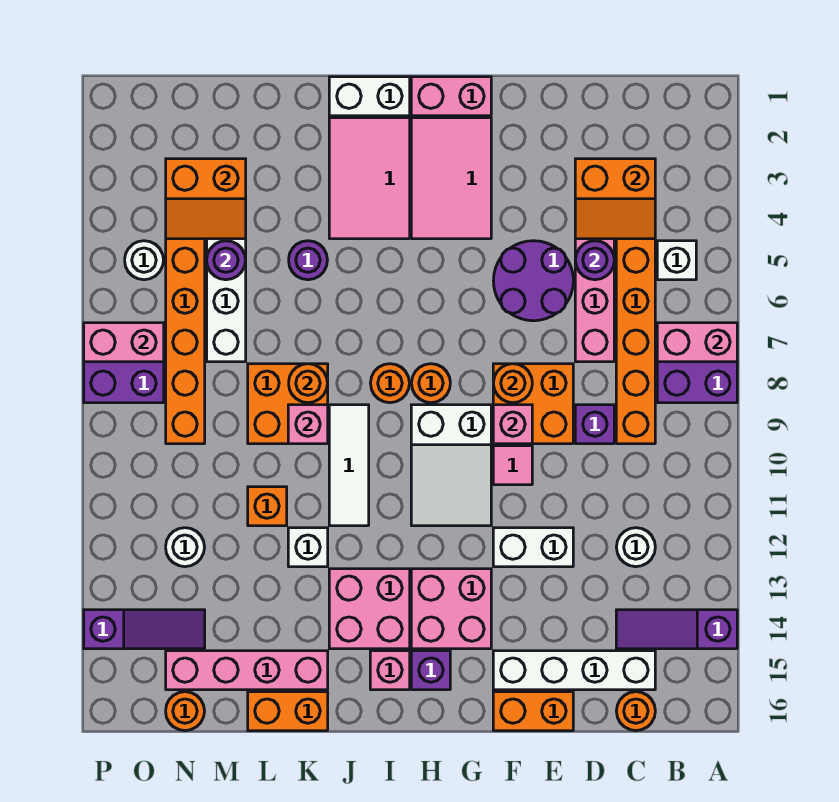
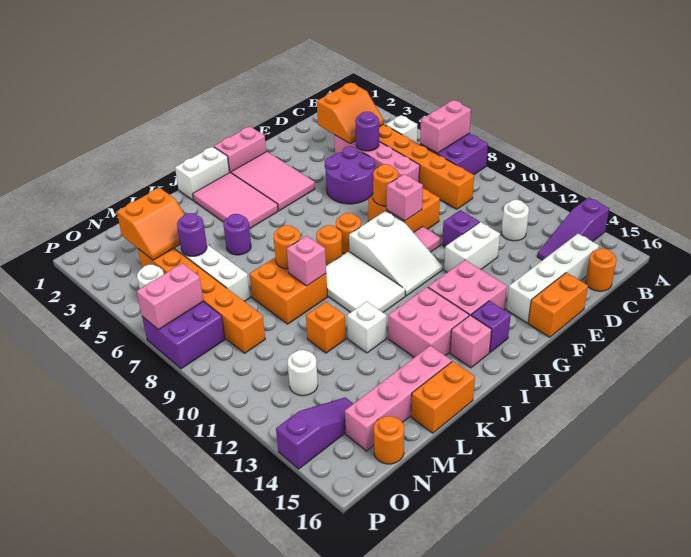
purple brick D9 level 1 -> purple brick E11 level 1
white tile J9:J11 level 1 -> white tile I9:J11 level 1

